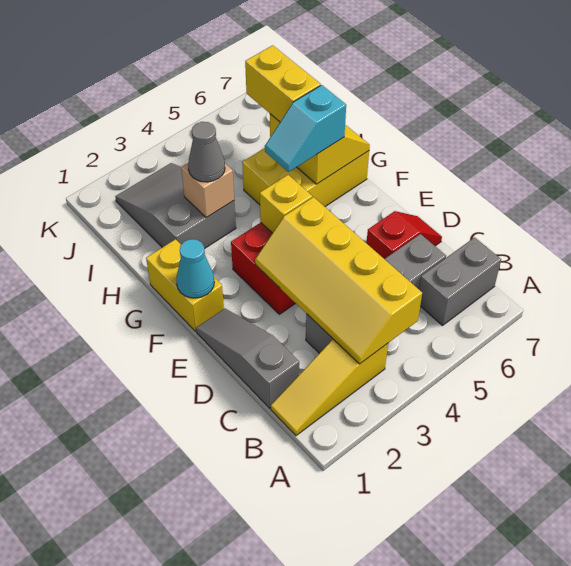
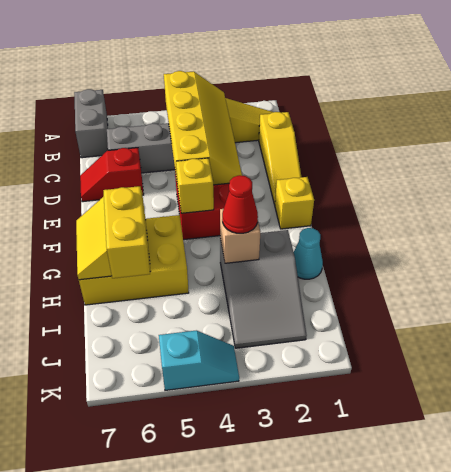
grey brick B6:B7 level 1 -> grey brick A7:B7 level 1
grey slope C1:E1 level 1 top C -> yellow slope C1:E1 level 1 top C
yellow brick F1:G1 level 1 -> yellow brick F1 level 1
cyan cone F1 level 2 -> cyan cone H1 level 1
cyan slope G5:G6 level 3 top 6 -> cyan slope K4:K5 level 1 top 5
grey cone H3 level 3 -> red cone H3 level 3

